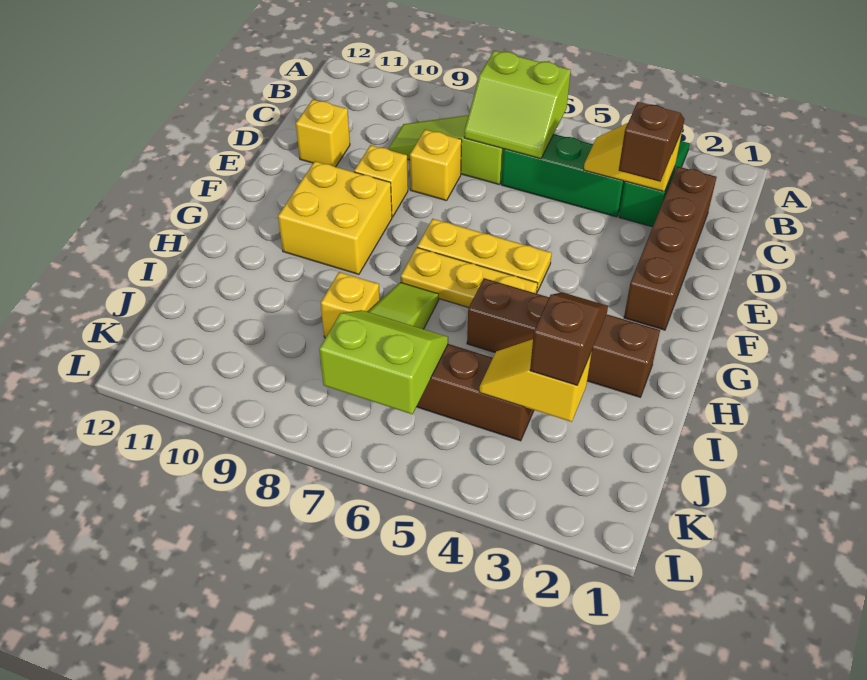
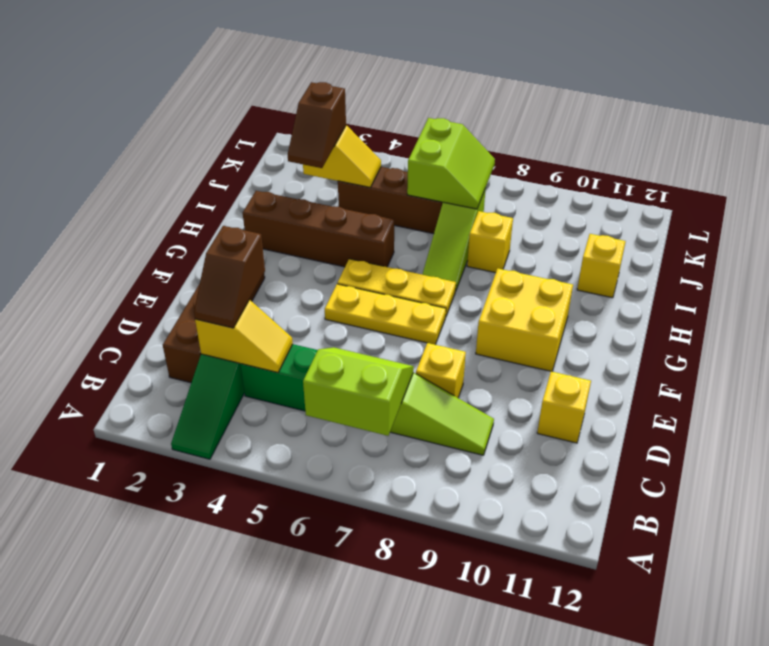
yellow brick E9 level 1 -> yellow brick I11 level 1
lime slope J6:K7 level 2 top K -> lime slope J6:K7 level 2 top 6

